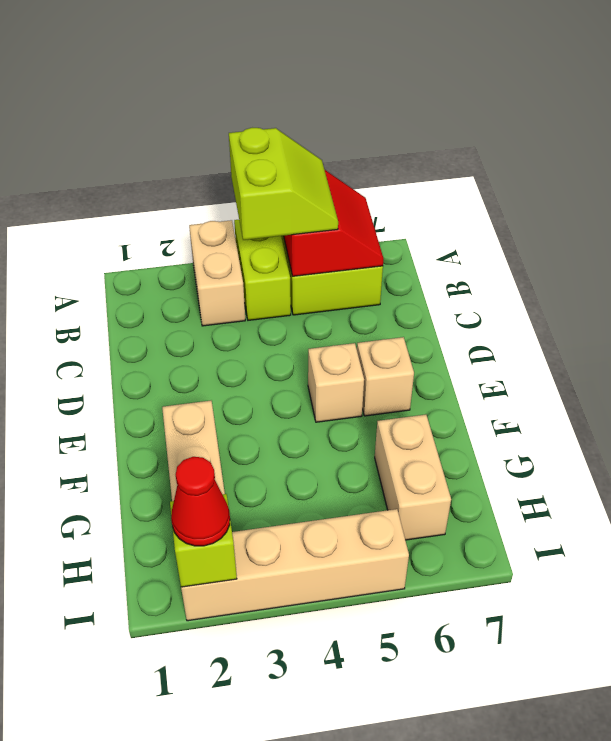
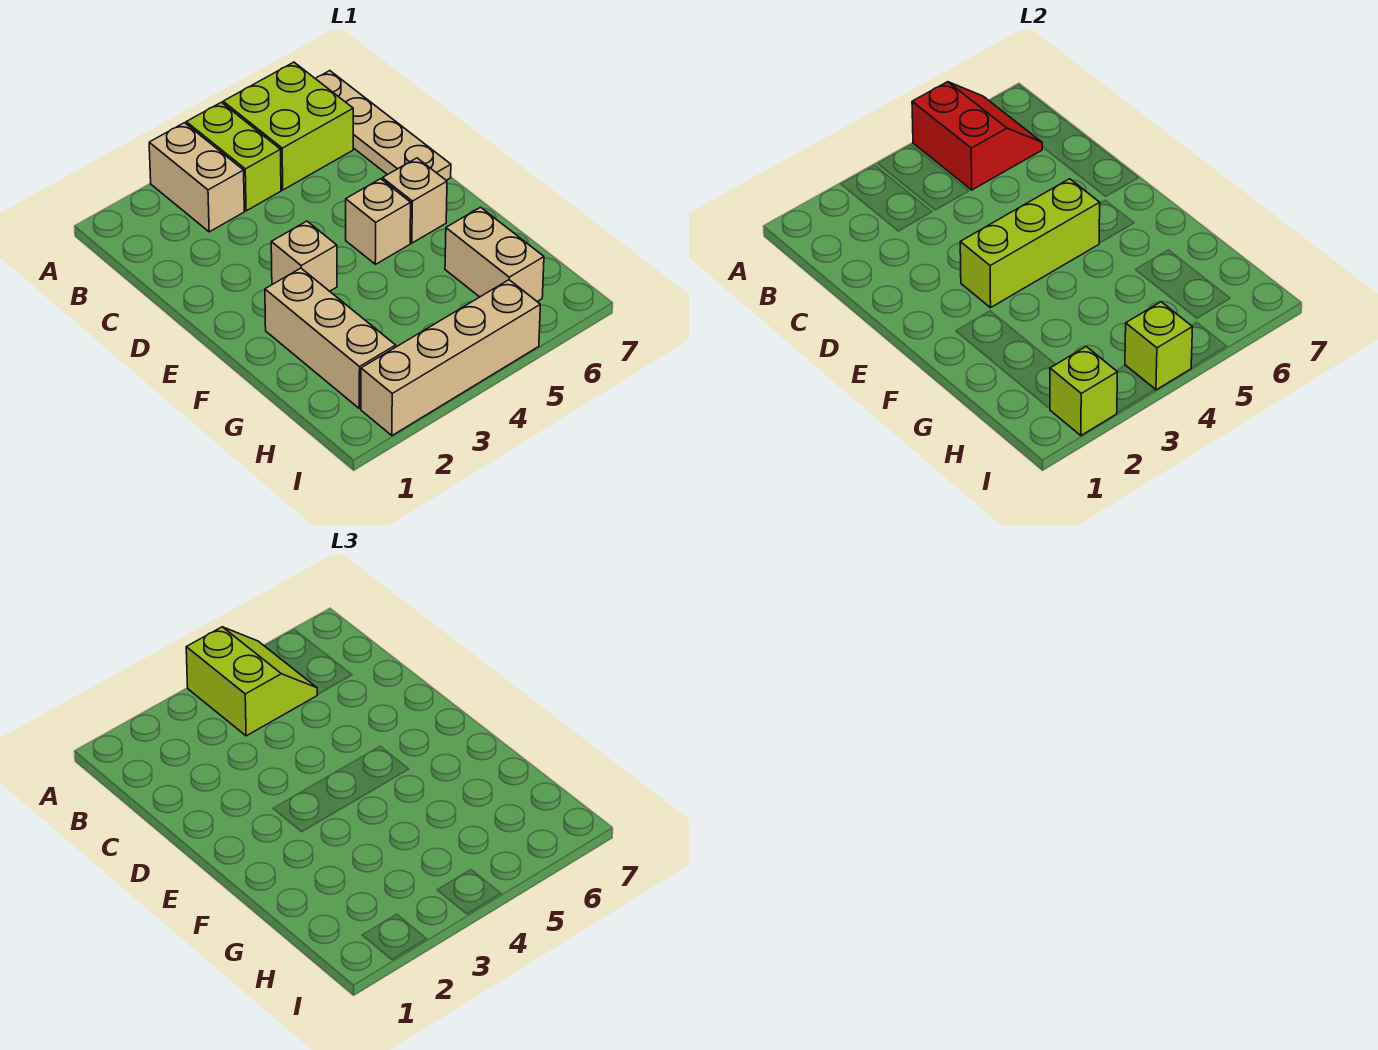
none -> tan plate A7:D7 level 1
none -> tan brick E3 level 1
none -> lime brick E3:E5 level 2
red cone I2 level 3 -> none
none -> lime brick I4 level 2

